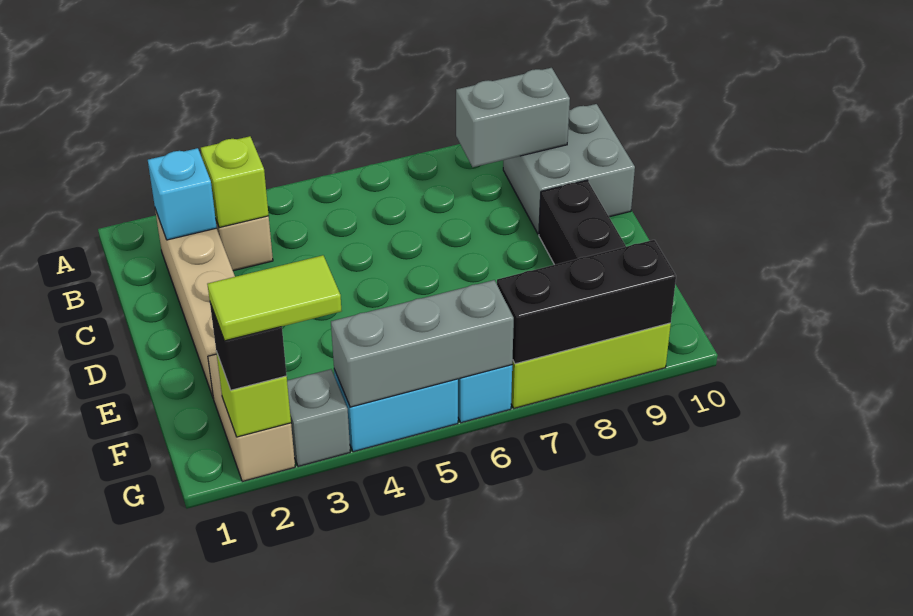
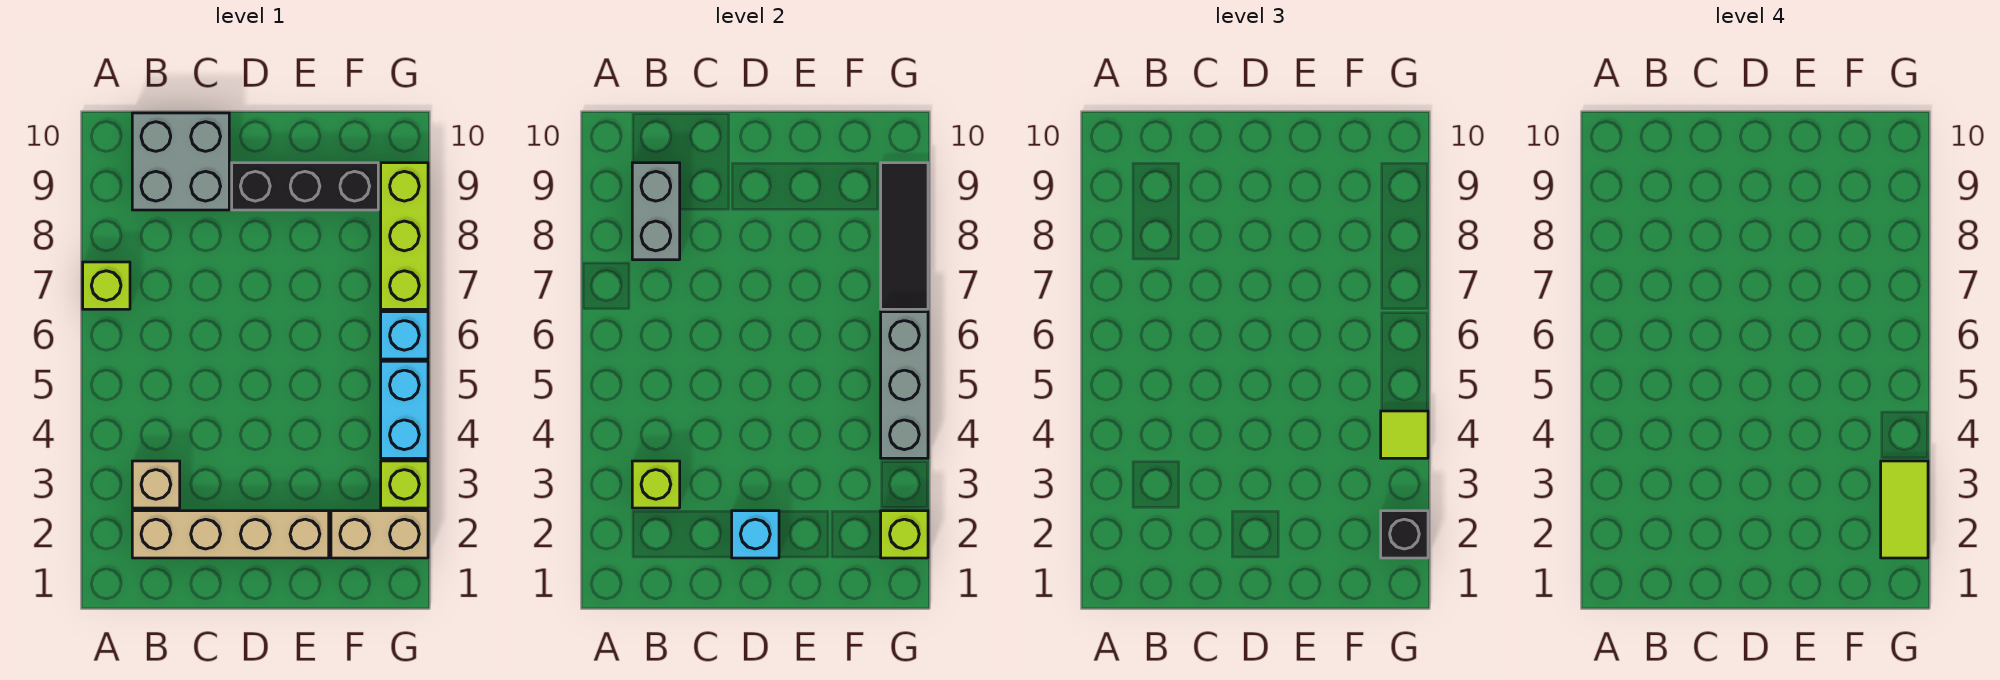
none -> lime brick A7 level 1
cyan brick B2 level 2 -> cyan brick D2 level 2
grey brick G3 level 1 -> lime brick G3 level 1
none -> lime tile G4 level 3
black brick G7:G9 level 2 -> black tile G7:G9 level 2

